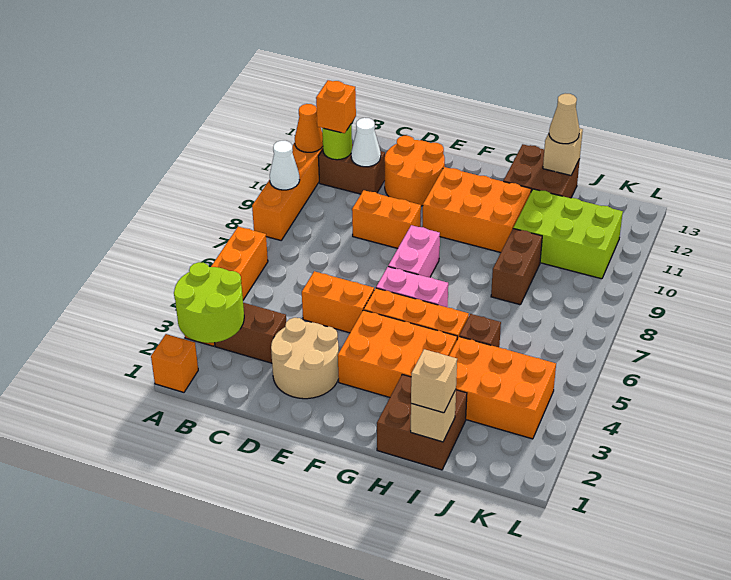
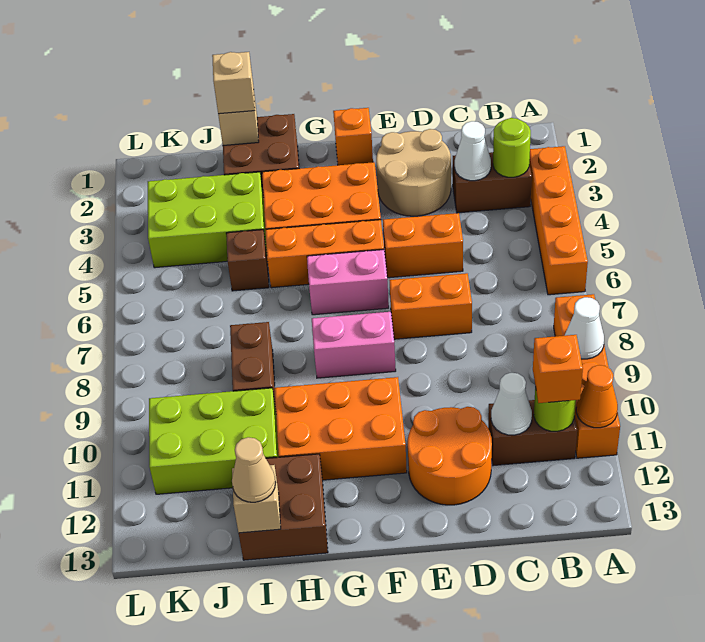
orange brick A1 level 1 -> orange brick F1 level 1
lime round brick A2:B3 level 2 -> lime round brick B3 level 2
none -> white cone C3 level 2
orange brick D9:E9 level 1 -> orange brick D7:E7 level 1
pink brick F7:F8 level 1 -> pink brick F8:G8 level 1
orange brick I3:K4 level 1 -> lime brick I3:K4 level 1

